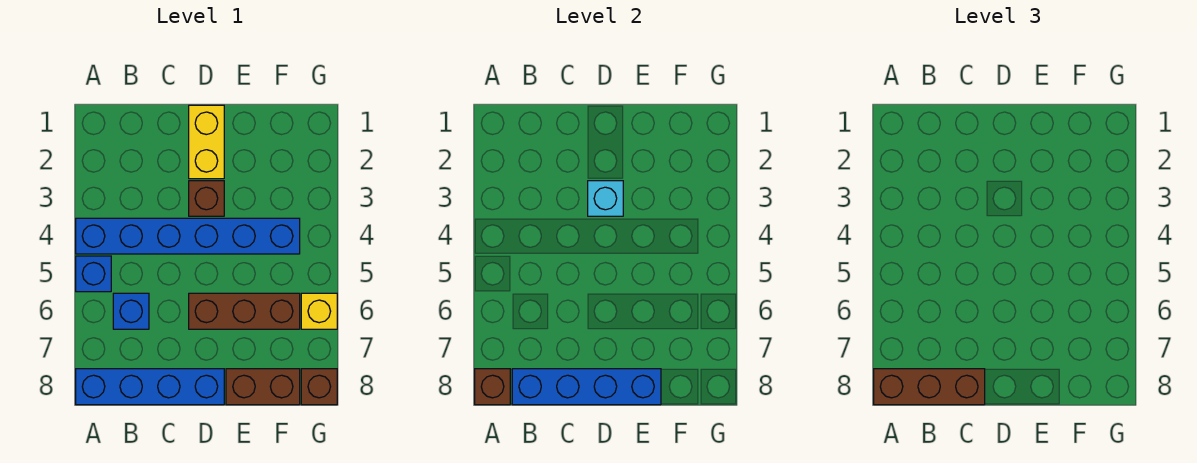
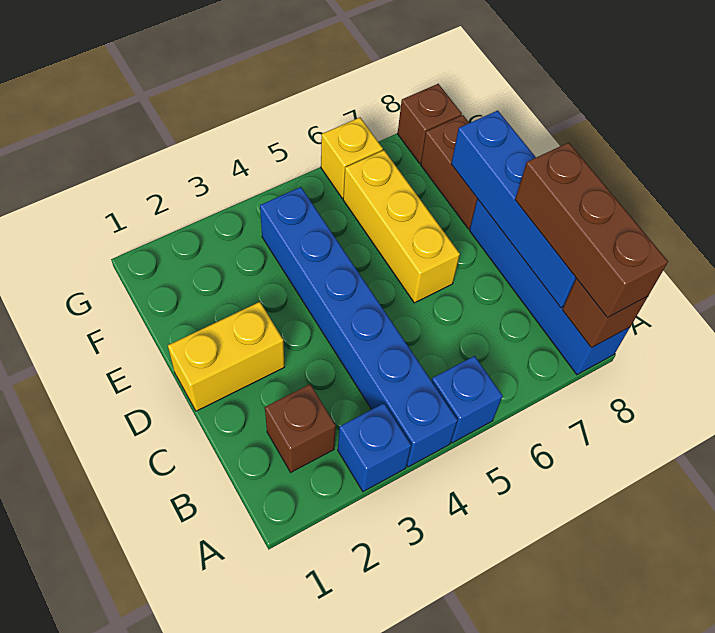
blue brick B6 level 1 -> blue brick A3 level 1
brown brick D3 level 1 -> brown brick B2 level 1
cyan brick D3 level 2 -> none
brown brick D6:F6 level 1 -> yellow brick D6:F6 level 1

